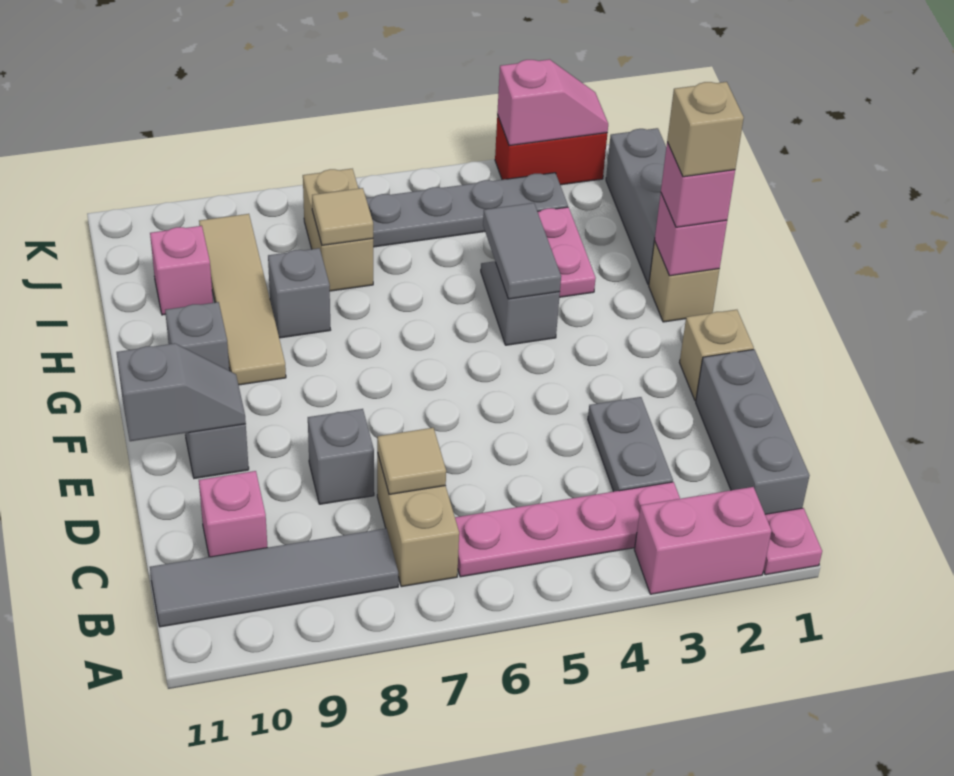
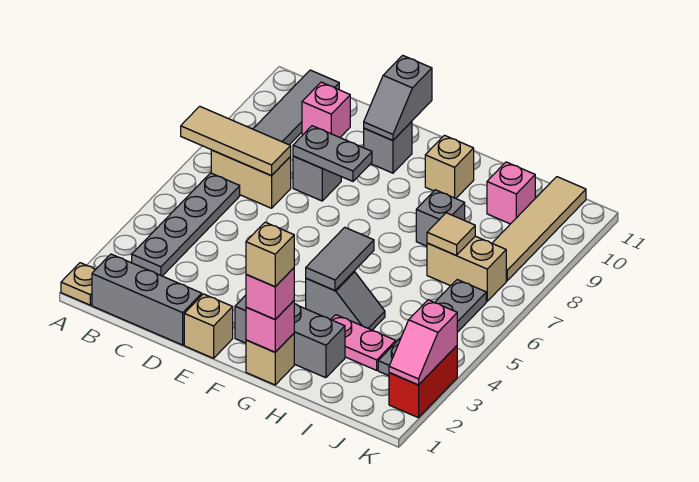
pink plate A1 level 1 -> tan plate A1 level 1
pink brick A2:A3 level 1 -> none
pink plate B3:B6 level 1 -> grey plate B3:B6 level 1
grey plate C3:D3 level 1 -> grey plate D8:E8 level 2
tan tile C7 level 2 -> tan tile A7:C7 level 2
grey tile G4:H4 level 2 -> grey tile G4:G5 level 2
tan tile G9:J9 level 1 -> tan tile J8:J11 level 1
grey brick G10 level 1 -> tan brick G10 level 1
grey brick H1:J1 level 1 -> grey brick F2:H2 level 1

